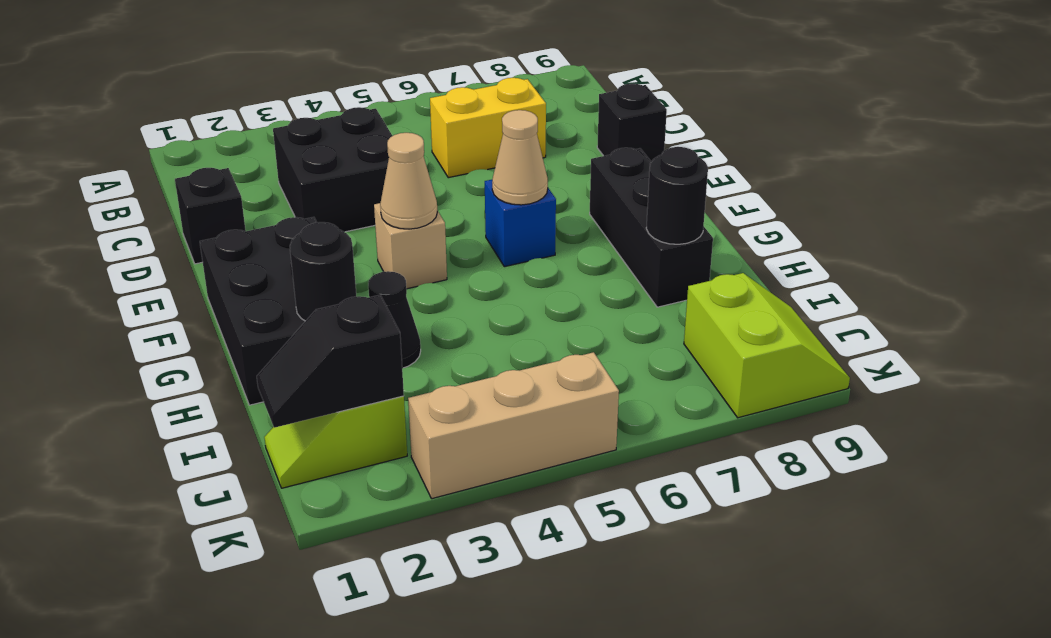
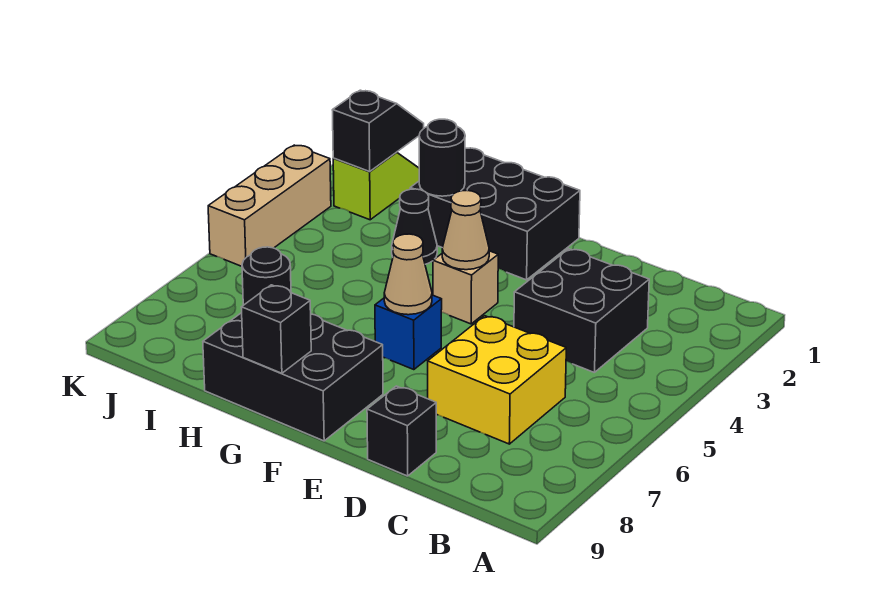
yellow brick C6:C7 level 1 -> yellow brick C6:D7 level 1
black brick D1 level 1 -> black brick G9 level 2
black brick F8:H8 level 1 -> black brick F8:H9 level 1
lime slope J8:K9 level 1 top 8 -> none

